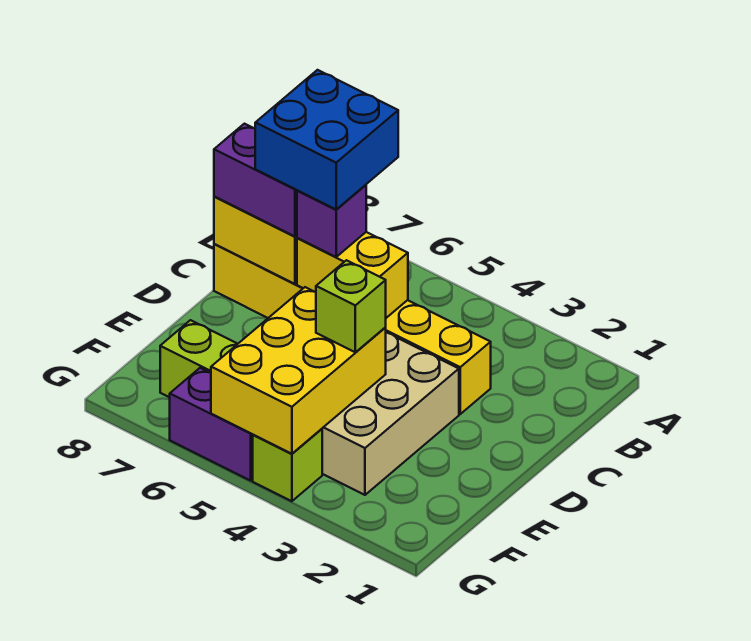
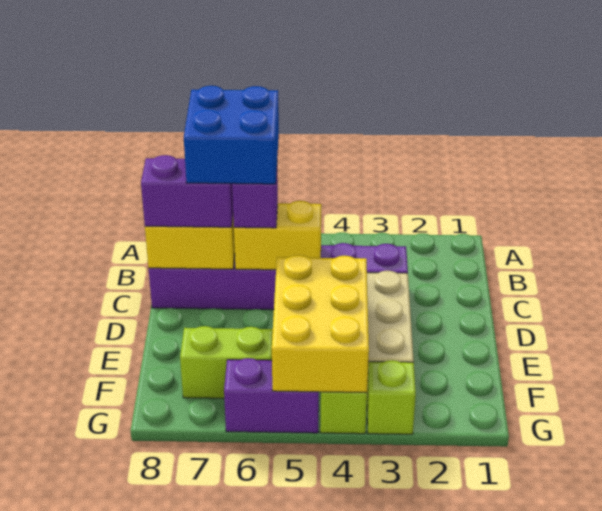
yellow brick C3:C8 level 1 -> purple brick C3:C8 level 1
lime brick E4 level 3 -> lime brick G3 level 1

